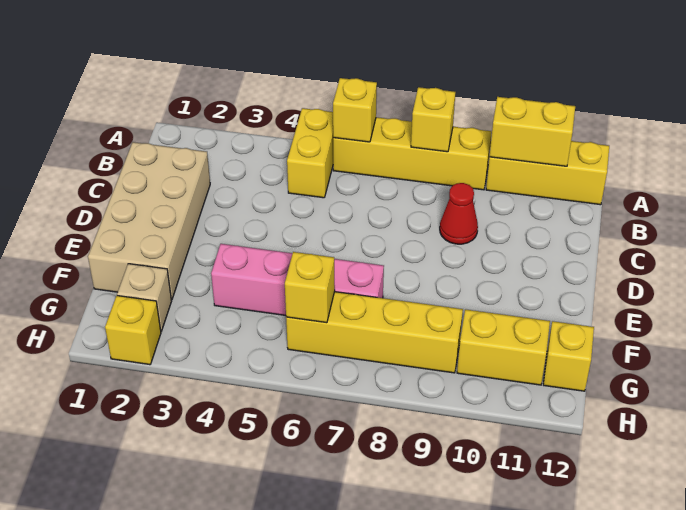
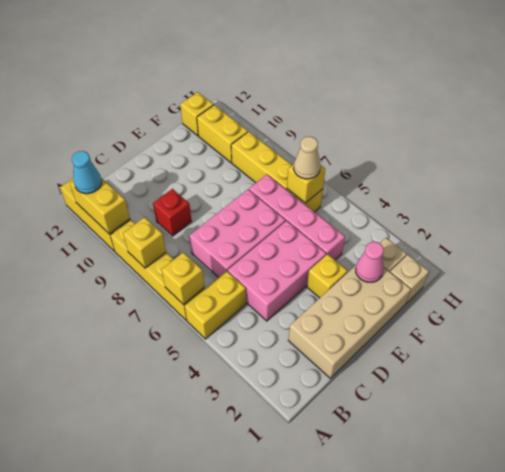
none -> cyan cone A11 level 3
none -> pink brick C4:E5 level 1
none -> pink brick C6:E7 level 1
red cone C9 level 1 -> red brick C9 level 1
none -> pink cone F2 level 2
none -> tan brick G1 level 1
none -> tan cone G6 level 3
yellow brick H2 level 1 -> yellow brick E3 level 1

